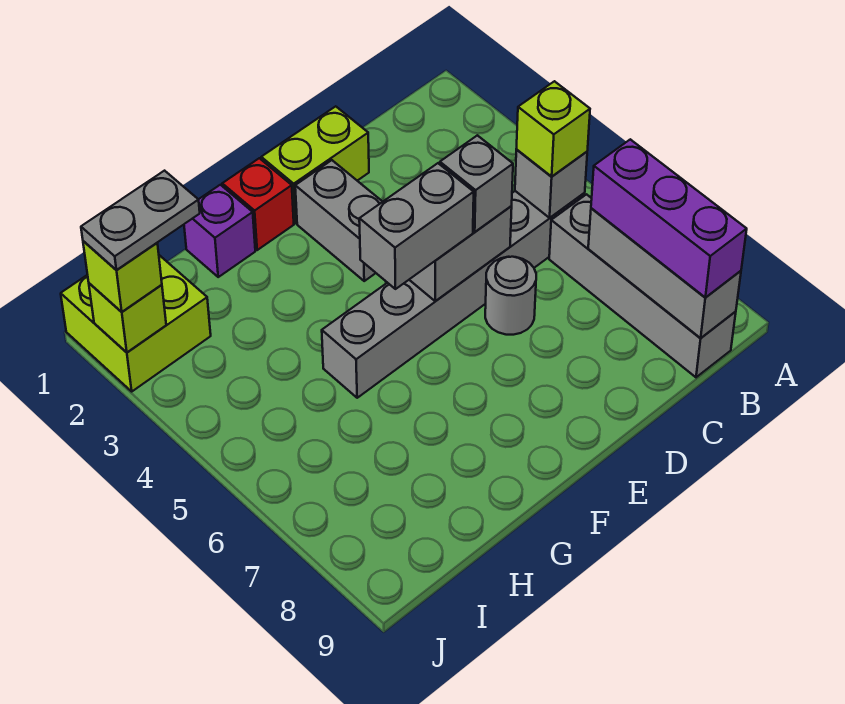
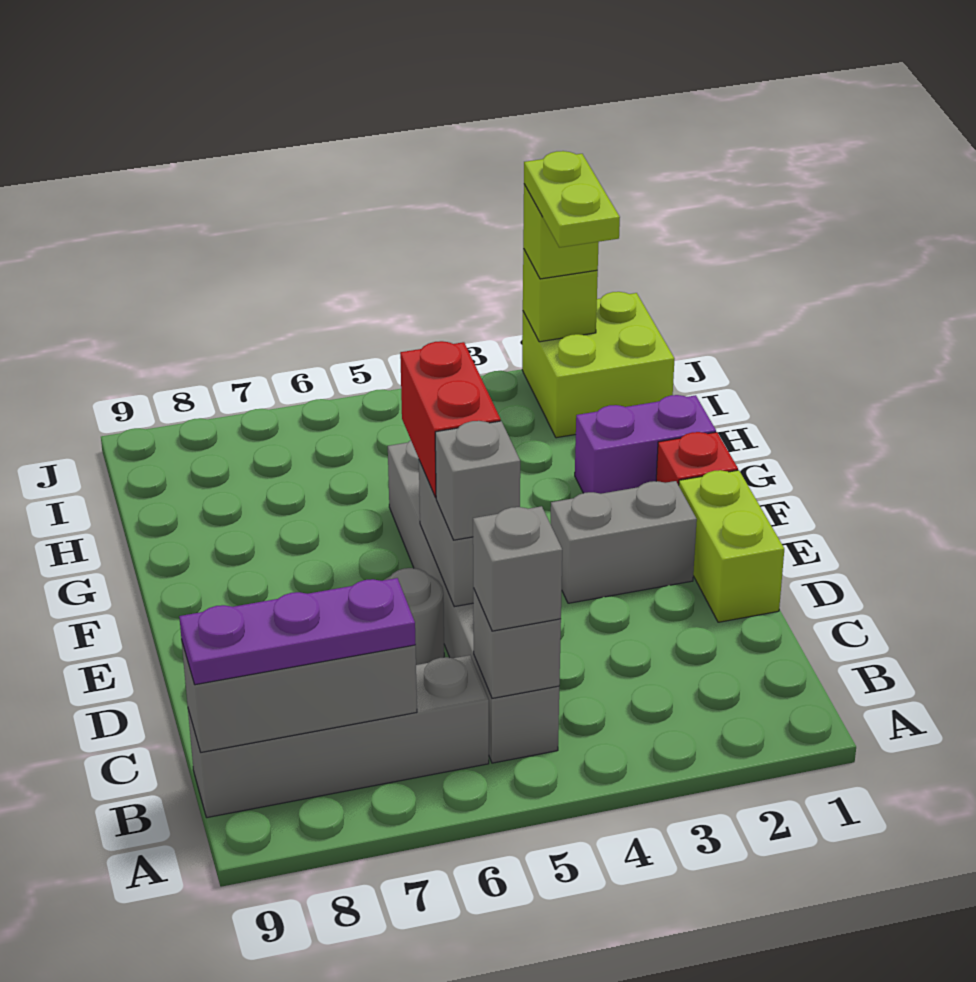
lime brick B5 level 3 -> grey brick B5 level 3
purple brick B7:B9 level 3 -> purple plate B7:B9 level 3
grey brick E5:F5 level 3 -> red brick E5:F5 level 3
purple brick G1 level 1 -> purple brick G1:G2 level 1
grey plate I2:J2 level 4 -> lime plate I2:J2 level 4

